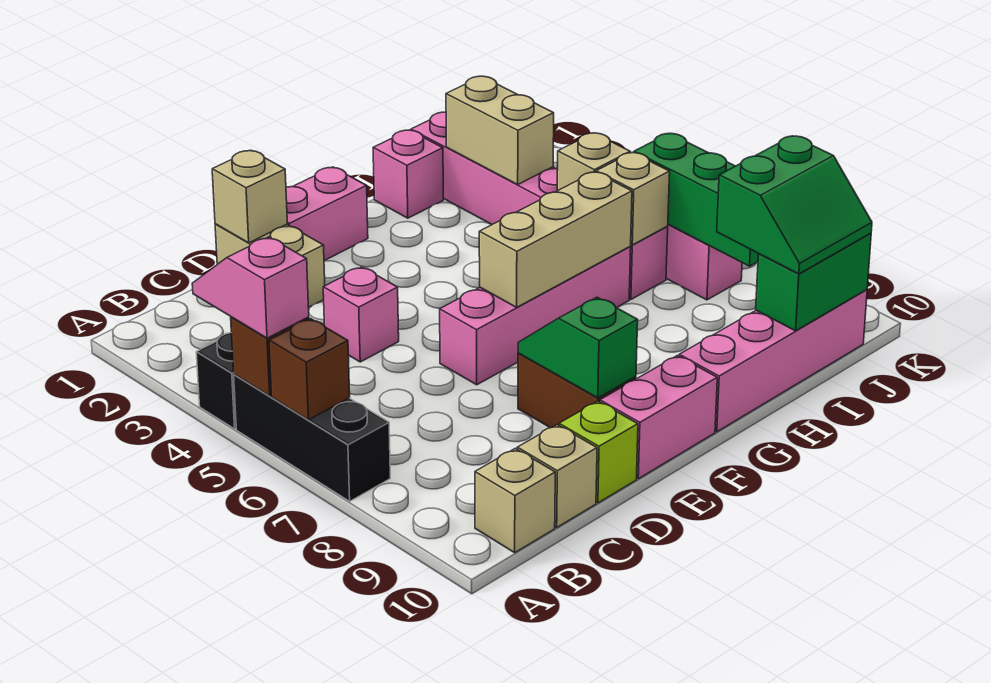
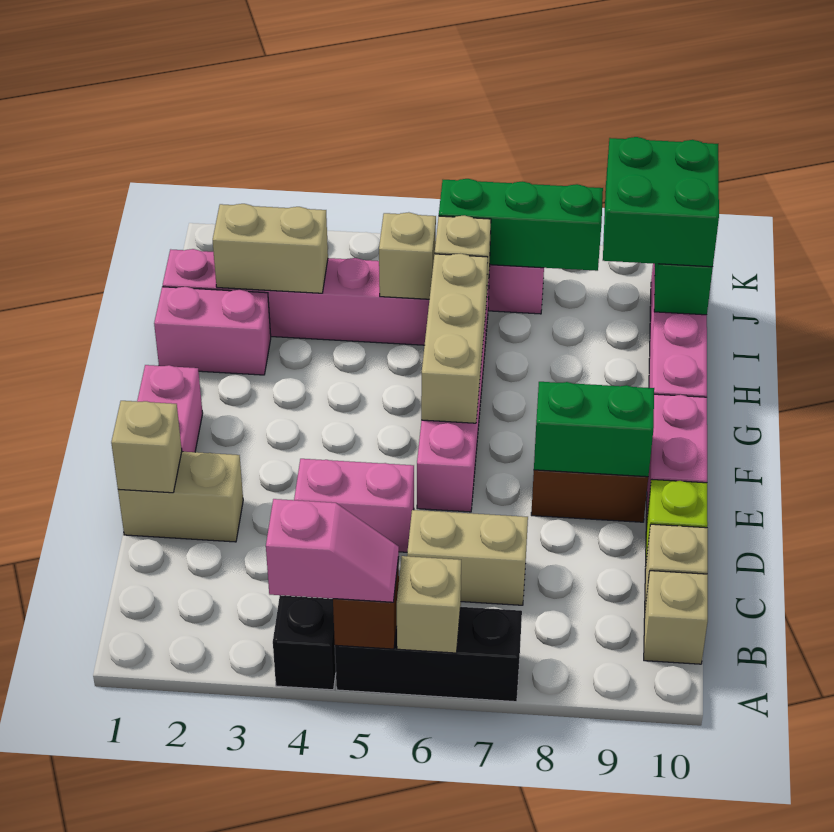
pink slope A4:A5 level 3 top 5 -> pink slope A4:A5 level 3 top 4
brown brick A6 level 2 -> tan brick A6 level 2
none -> tan brick C6:C7 level 1
pink brick D4 level 1 -> pink brick D4:D5 level 1
green slope E8:E9 level 2 top 9 -> green brick E8:E9 level 2
pink brick H1 level 1 -> pink brick H1:H2 level 1
green slope I9:J10 level 3 top 9 -> green brick I9:J10 level 3

